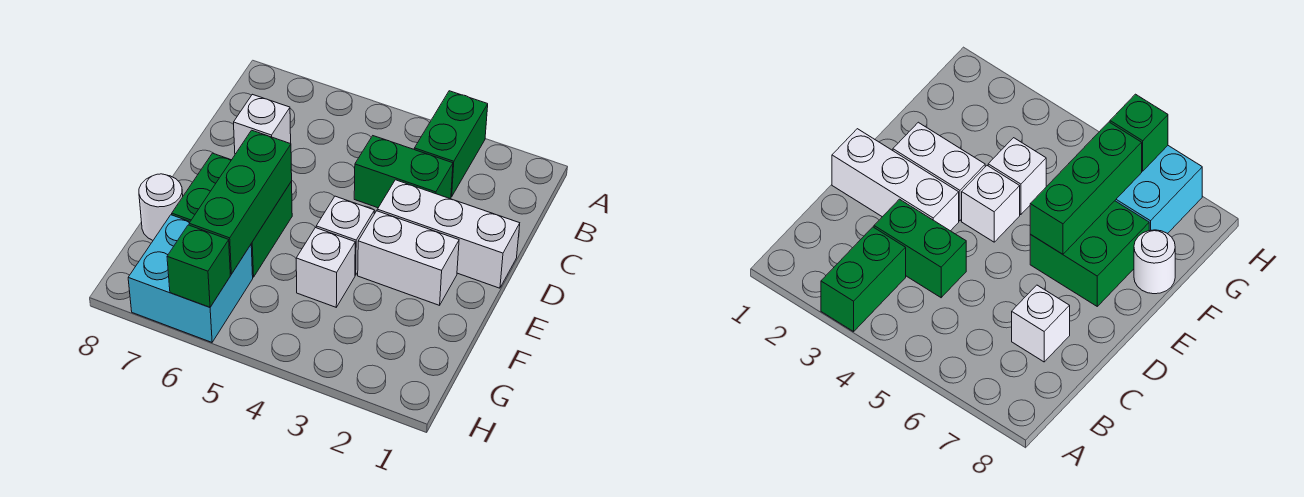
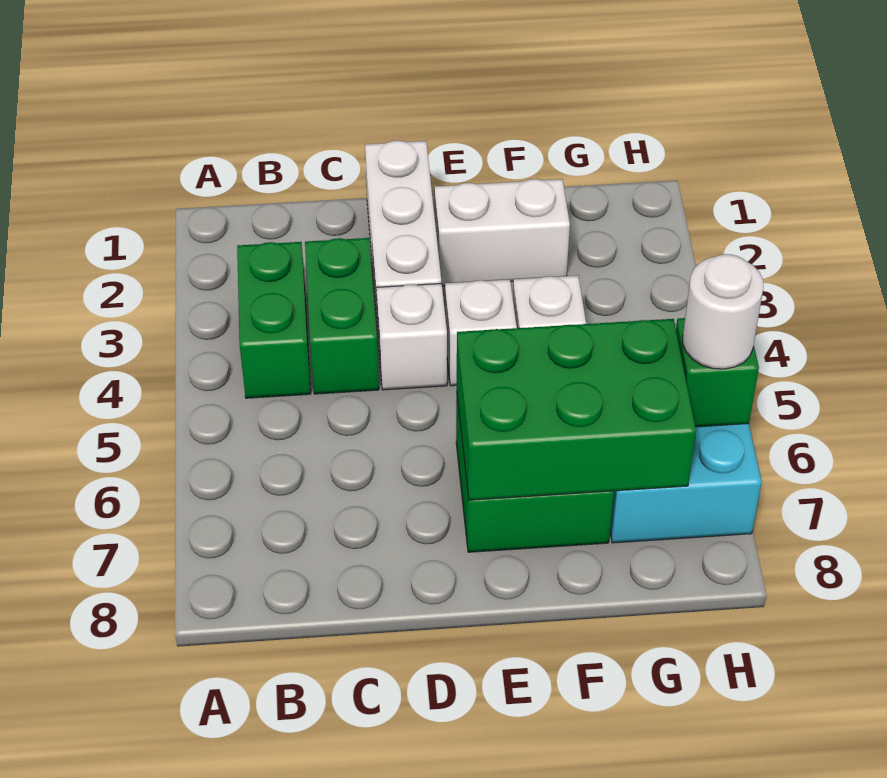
green brick A3:B3 level 1 -> green brick B3:B4 level 1
white brick C7 level 1 -> white brick D4 level 1
white brick E2:E3 level 1 -> white brick E2:F2 level 1
green brick E6:G6 level 2 -> green brick E6:G7 level 2
white round brick F8 level 1 -> white round brick H6 level 3

